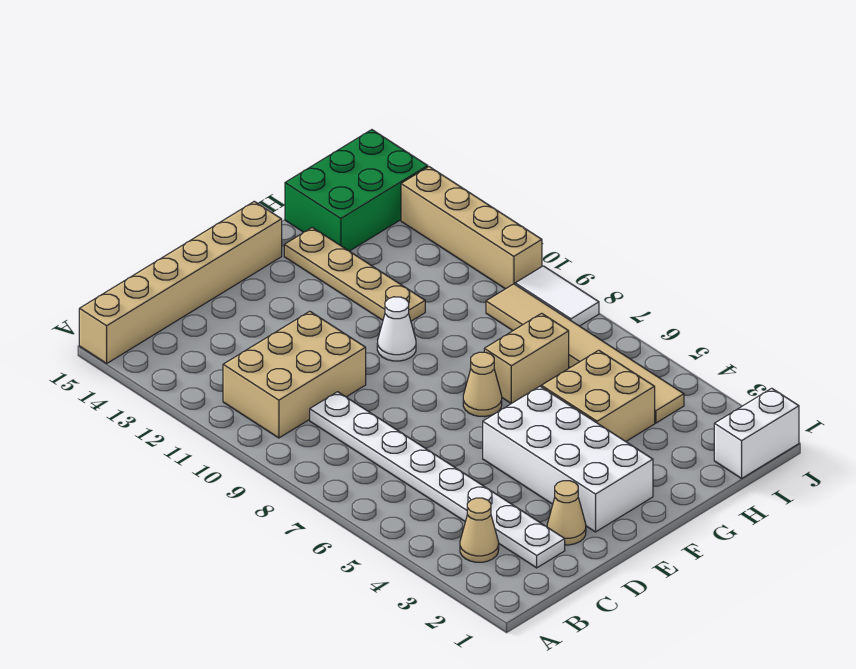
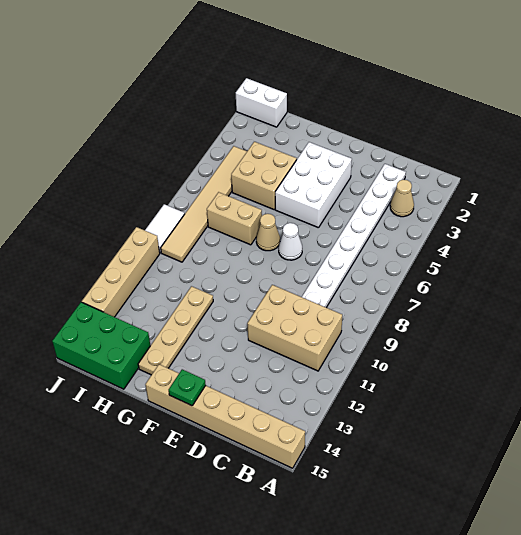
tan cone D2 level 1 -> none
white brick E2:F5 level 1 -> white brick E3:F5 level 1
none -> green plate E15 level 2
white cone F10 level 1 -> white cone E7 level 1

